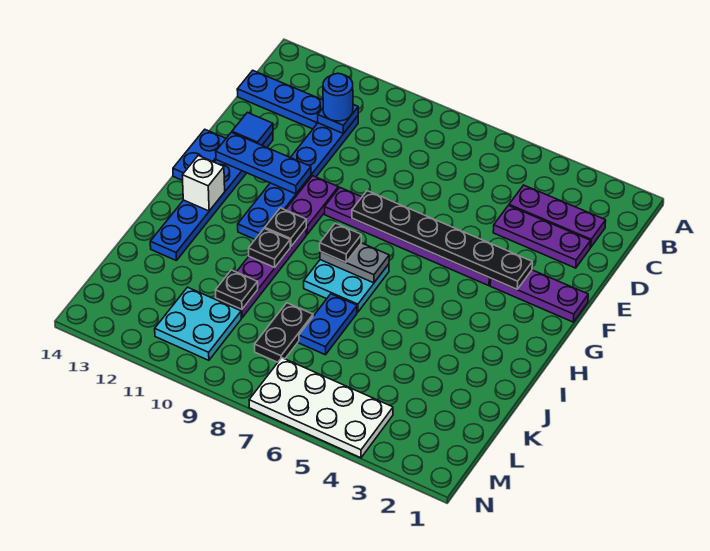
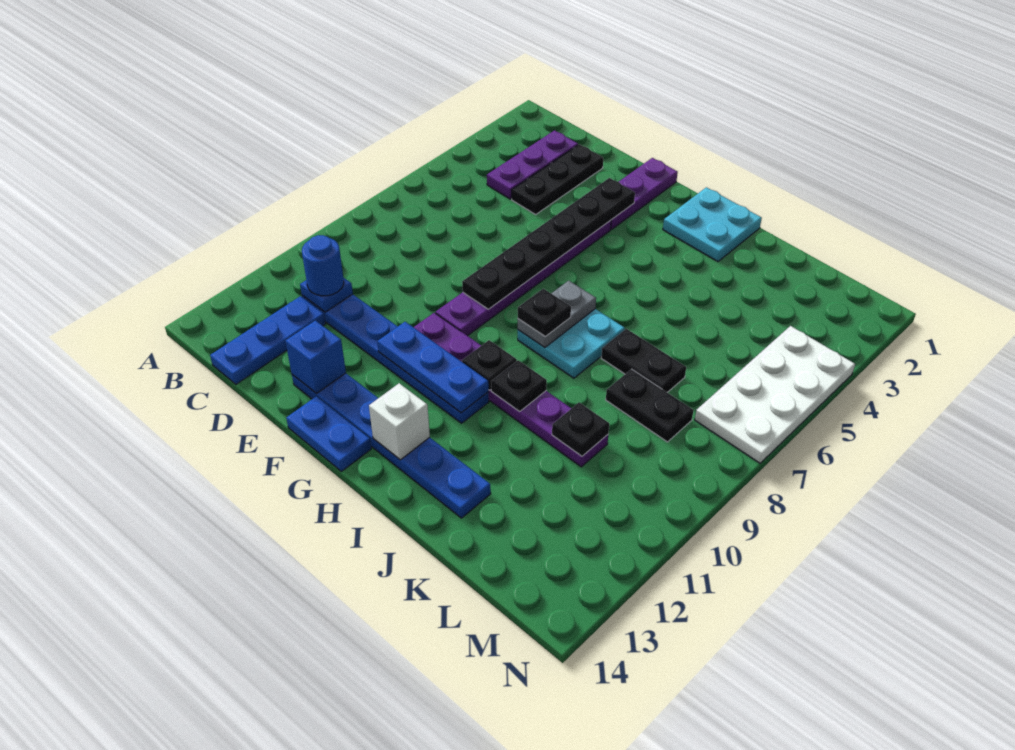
purple plate D2:D4 level 1 -> black plate D2:D4 level 1
blue tile E13 level 2 -> blue brick E13 level 2
blue plate F11:F13 level 2 -> blue plate F11:H11 level 2
blue plate J7:K7 level 1 -> black plate J7:K7 level 1
cyan plate L10:M11 level 1 -> cyan plate H1:I2 level 1

